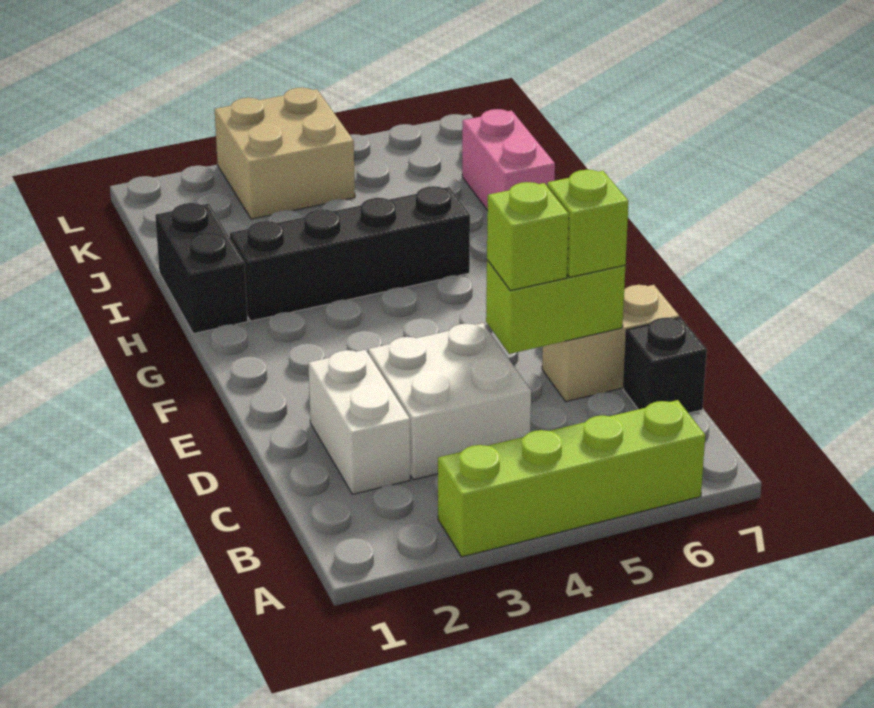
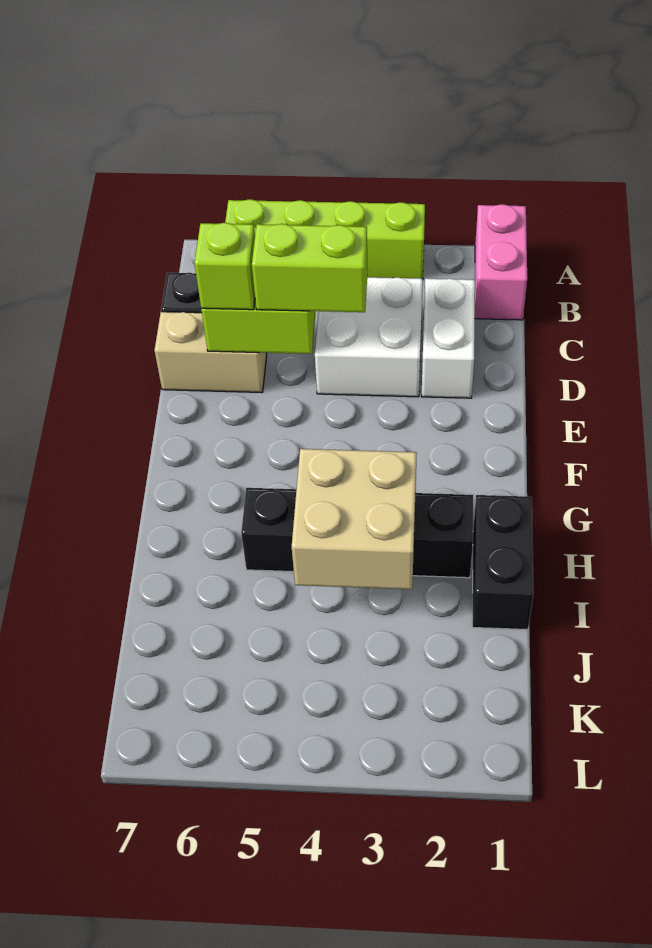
lime brick D5 level 3 -> lime brick D4:D5 level 3
pink brick I7:J7 level 1 -> pink brick A1:B1 level 1
tan brick K3:L4 level 1 -> tan brick H3:I4 level 2

